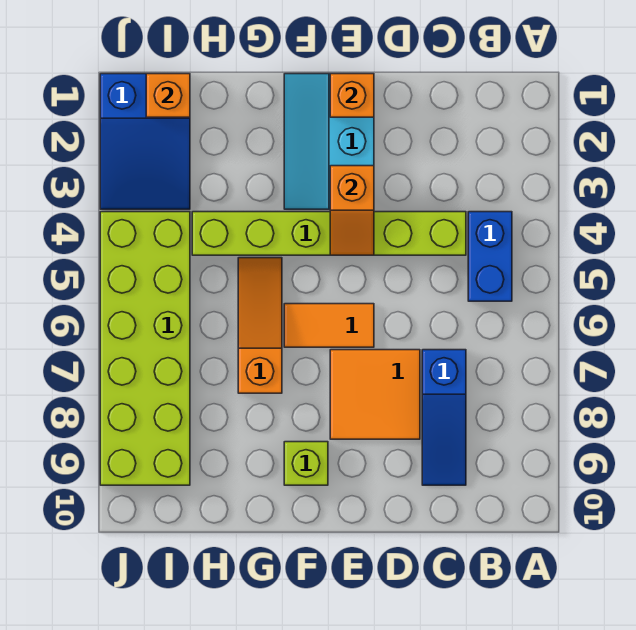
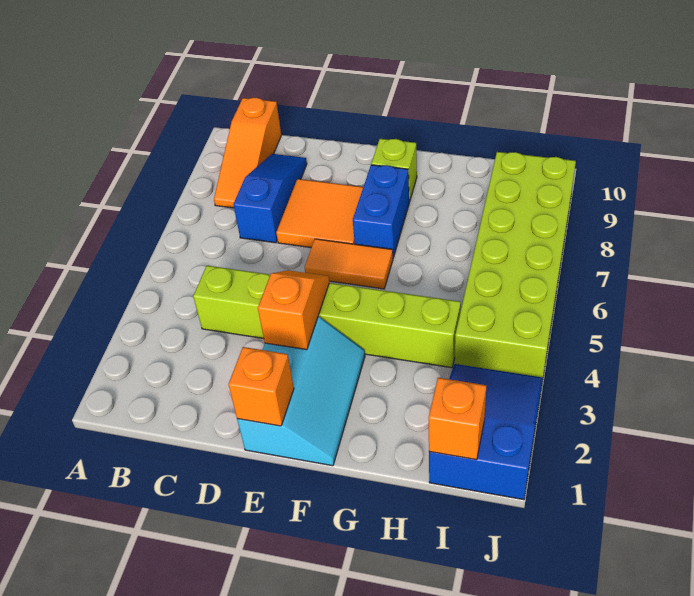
blue brick B4:B5 level 1 -> blue brick F7:F8 level 1
orange slope G5:G7 level 1 top 7 -> orange slope B8:B10 level 1 top 10

